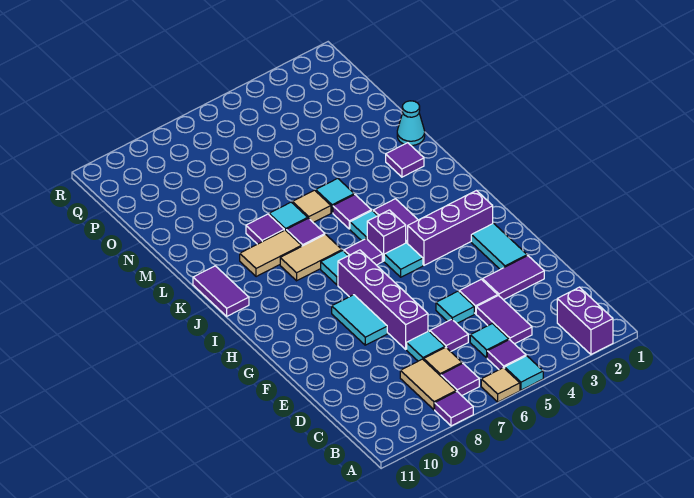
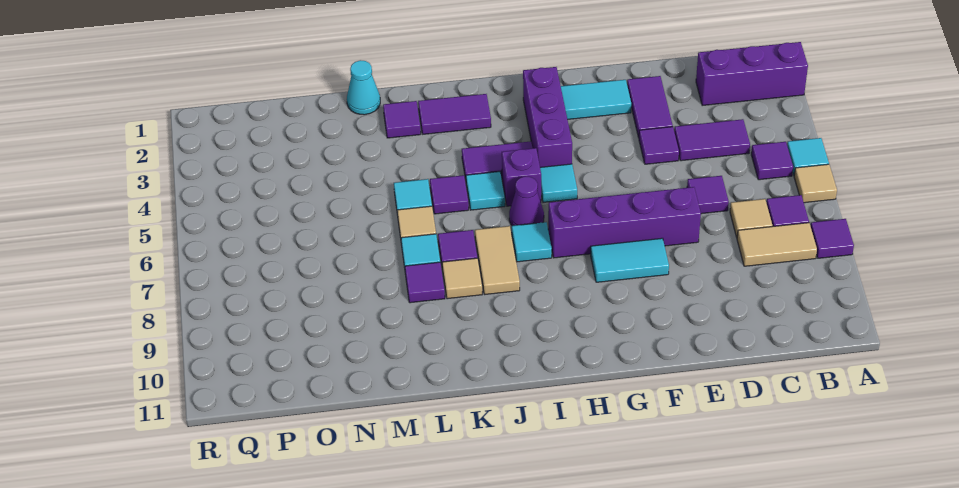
purple brick A2:B2 level 1 -> purple brick A2:C2 level 1
cyan tile C5 level 1 -> none
cyan tile D7 level 1 -> none
cyan tile E5 level 1 -> none
purple tile I6 level 1 -> purple cone I6 level 1
purple tile J11:K11 level 1 -> purple tile J2:K2 level 1
tan tile K8:K9 level 1 -> tan tile K8 level 1

